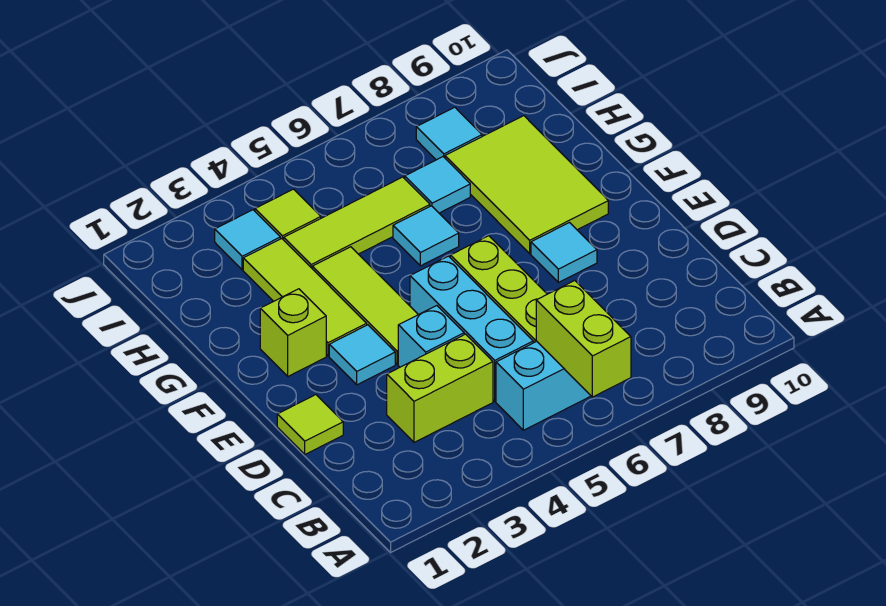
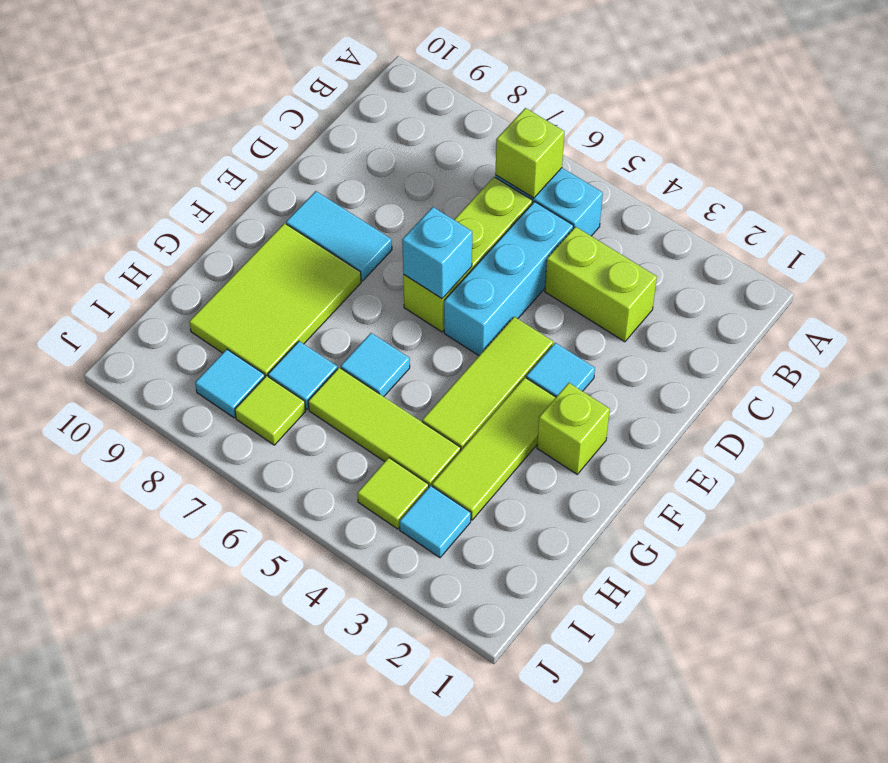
lime brick A6:B6 level 2 -> lime brick B6 level 2
lime tile D1 level 1 -> lime tile I7 level 1
cyan brick D4 level 1 -> cyan brick E6 level 2
cyan tile E8 level 1 -> cyan tile E8:E9 level 1

